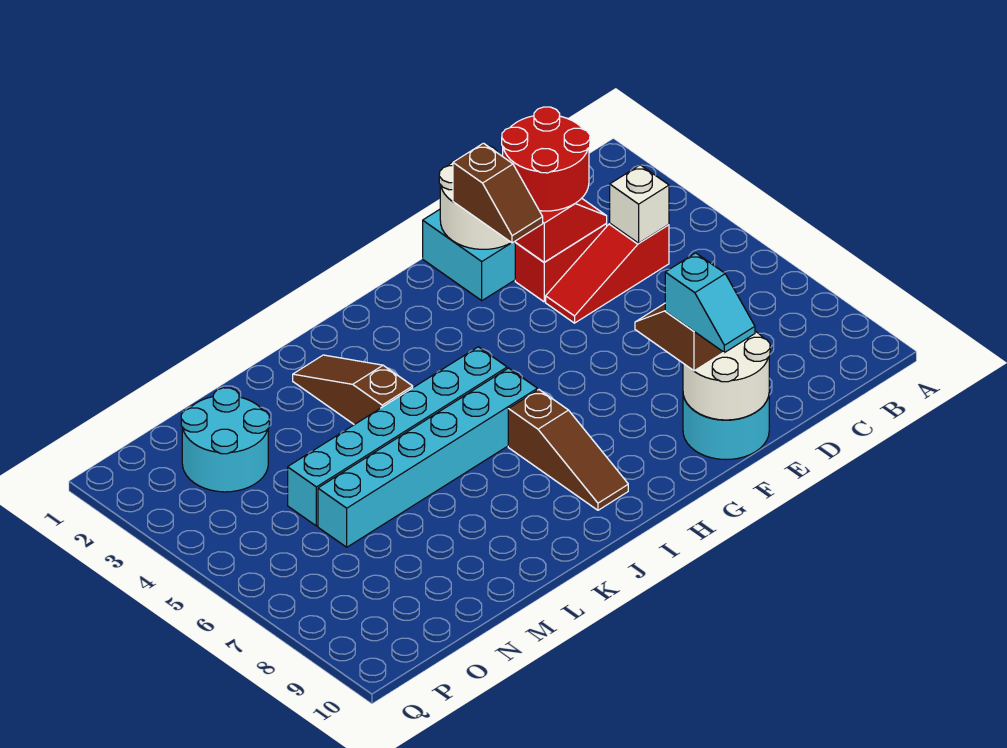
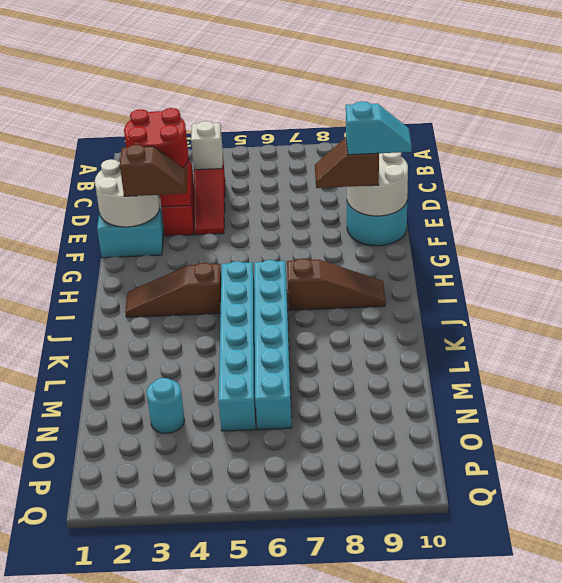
brown slope K2:K4 level 1 top 4 -> brown slope I2:I4 level 1 top 4
cyan round brick N2:O3 level 1 -> cyan round brick N3 level 1

